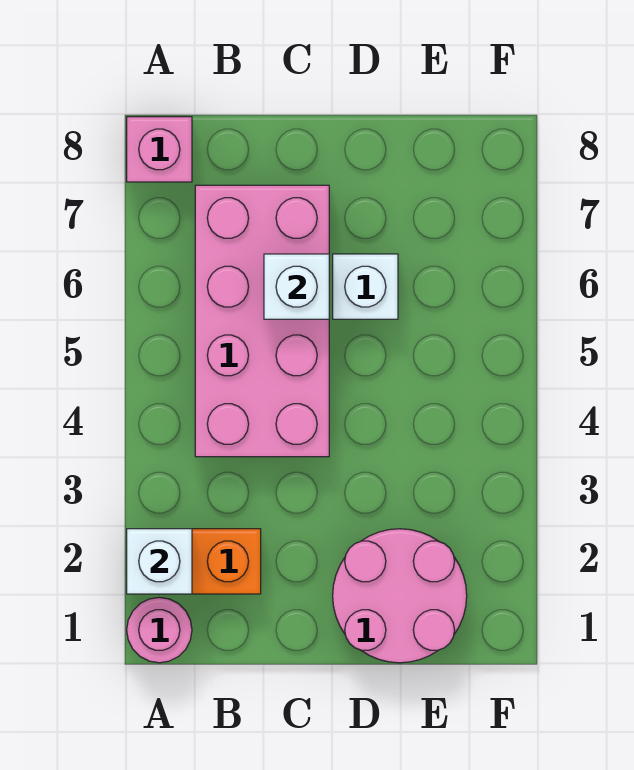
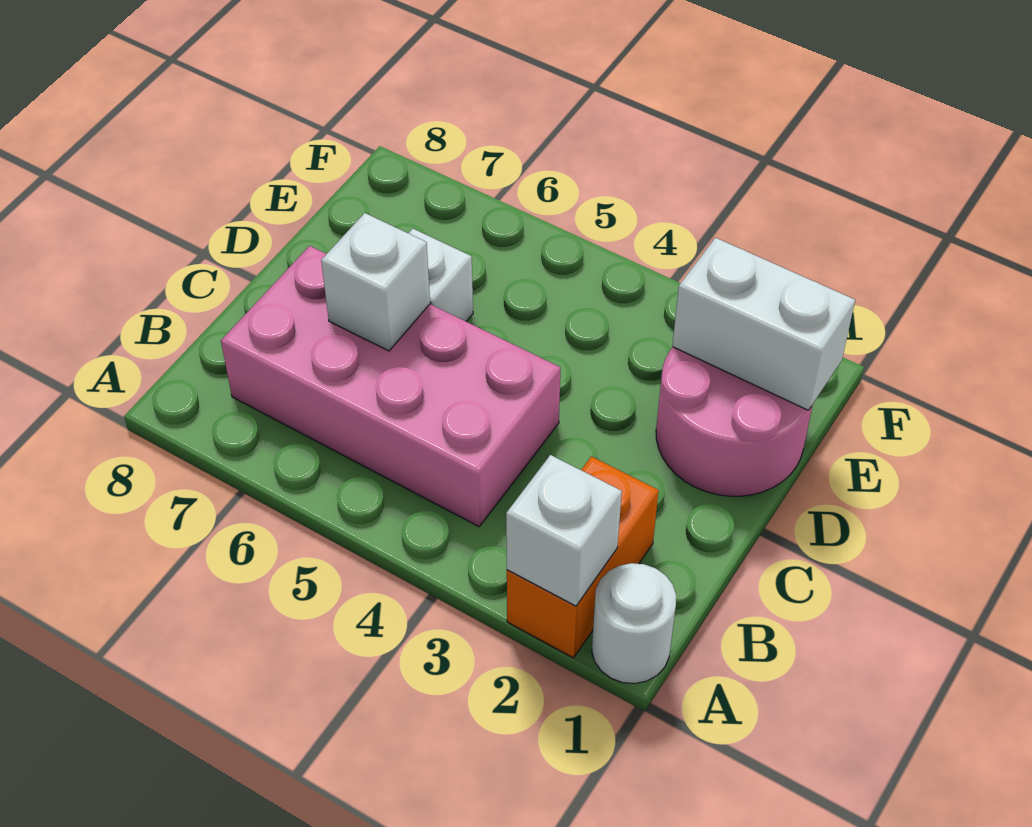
pink round brick A1 level 1 -> white round brick A1 level 1
pink brick A8 level 1 -> none
none -> white brick E1:E2 level 2

